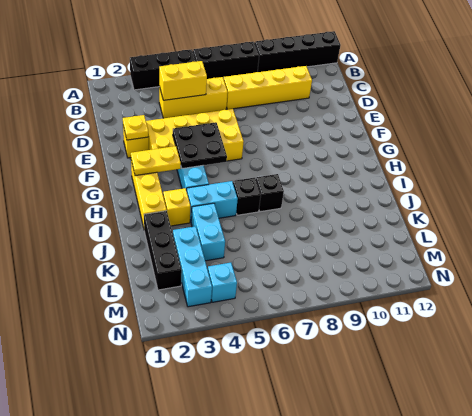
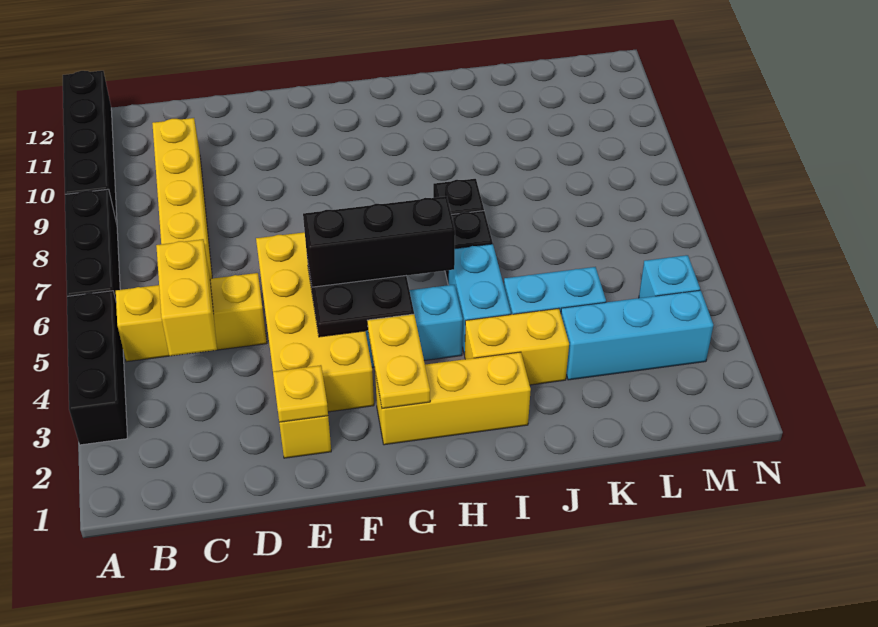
yellow brick C4:C6 level 1 -> yellow brick B5:D5 level 1
yellow brick I3 level 1 -> yellow brick I3:J3 level 1
black brick J2:L2 level 1 -> black brick F5:H5 level 3

